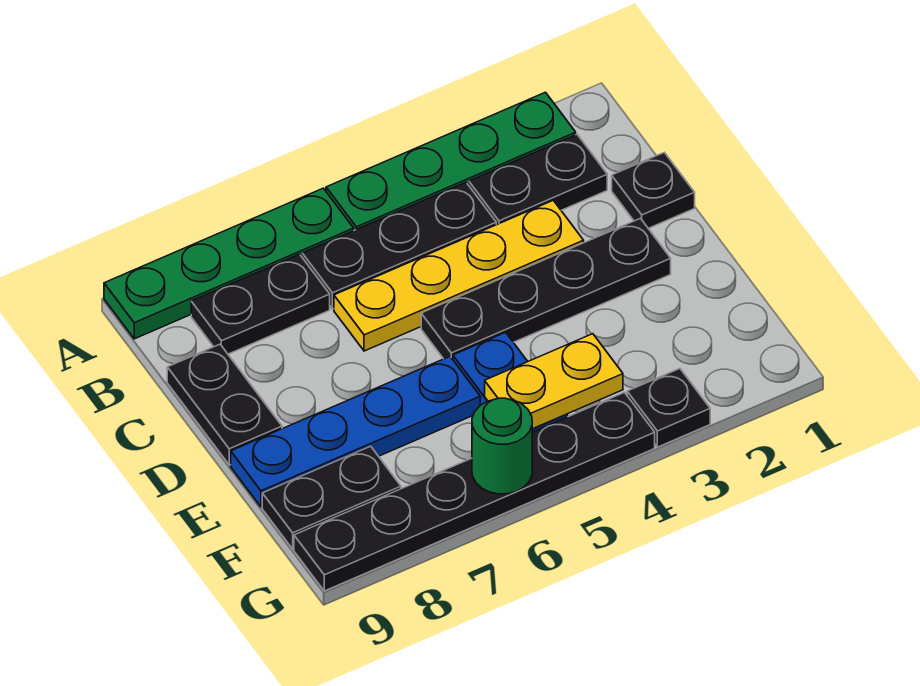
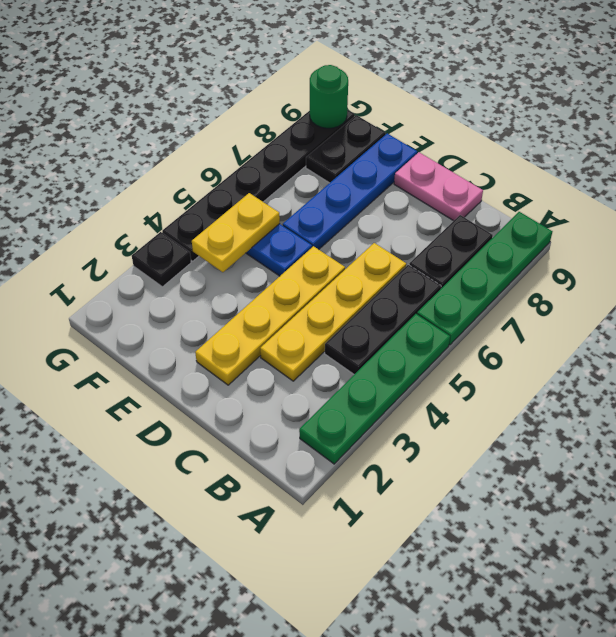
black plate B2:B3 level 1 -> none
black plate C1 level 1 -> none
black plate C9:D9 level 1 -> pink plate C9:D9 level 1
black plate D2:D5 level 1 -> yellow plate D2:D5 level 1
green round brick G6 level 2 -> green round brick G9 level 2

